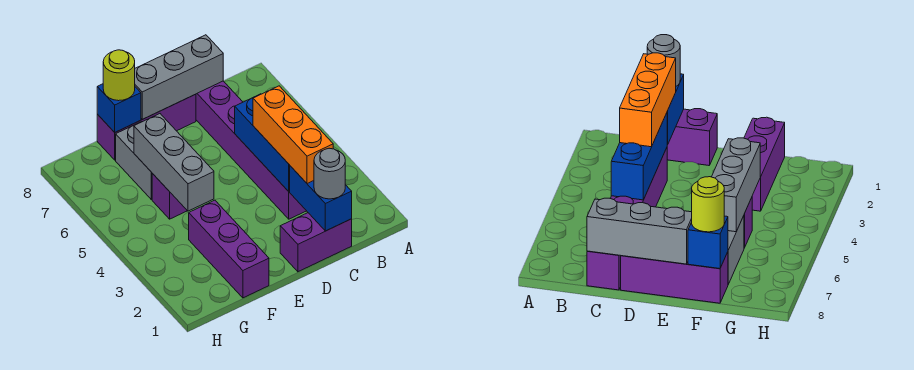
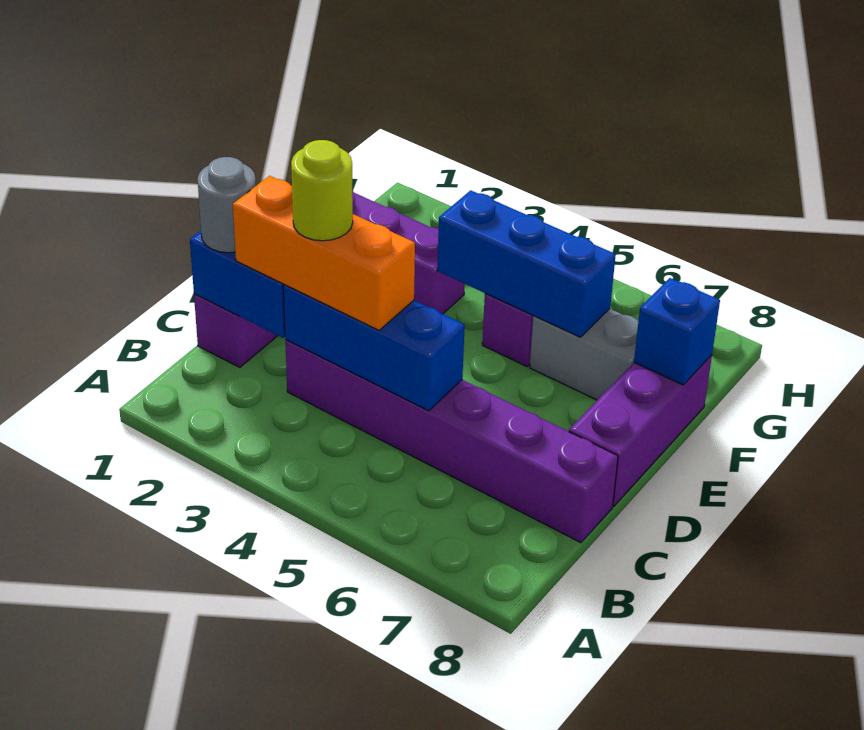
grey brick C8:E8 level 2 -> none
grey brick F4:F6 level 2 -> blue brick F4:F6 level 2
lime round brick F8 level 3 -> lime round brick C3 level 4

